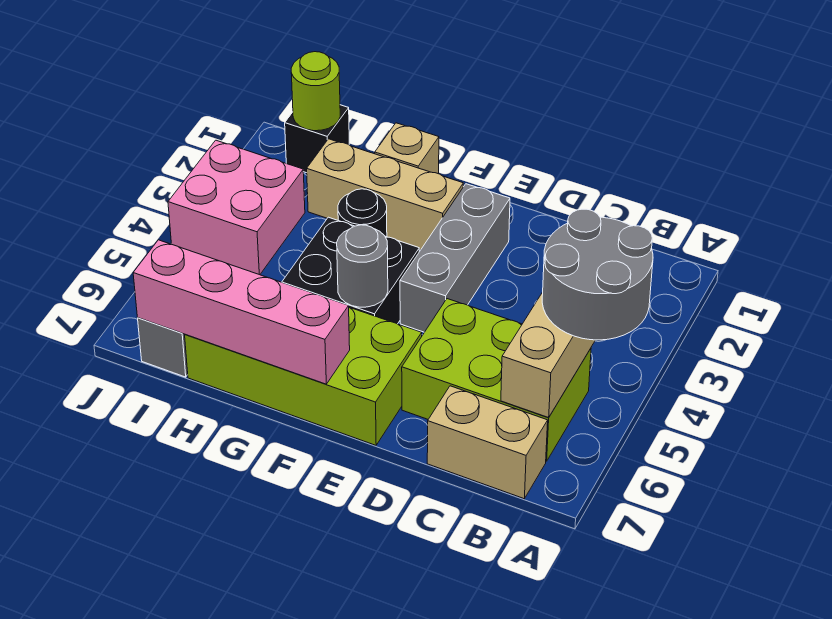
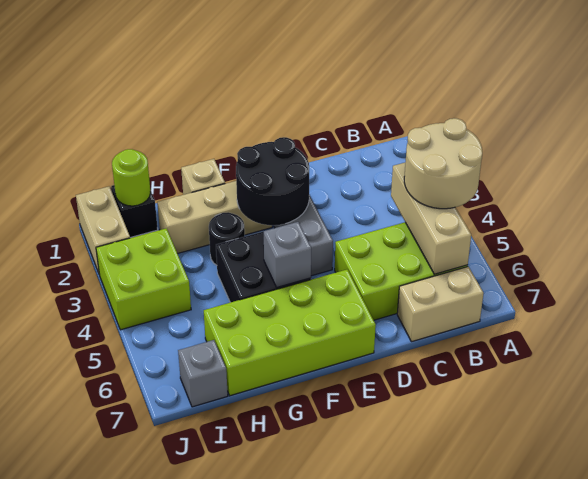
grey round brick A4:B5 level 3 -> tan round brick A4:B5 level 3
none -> black round brick E2:F3 level 2
grey round brick F5 level 2 -> grey brick F5 level 2
pink brick F7:I7 level 2 -> none
pink brick I3:J4 level 1 -> lime brick I3:J4 level 1
none -> tan brick J1:J2 level 1

